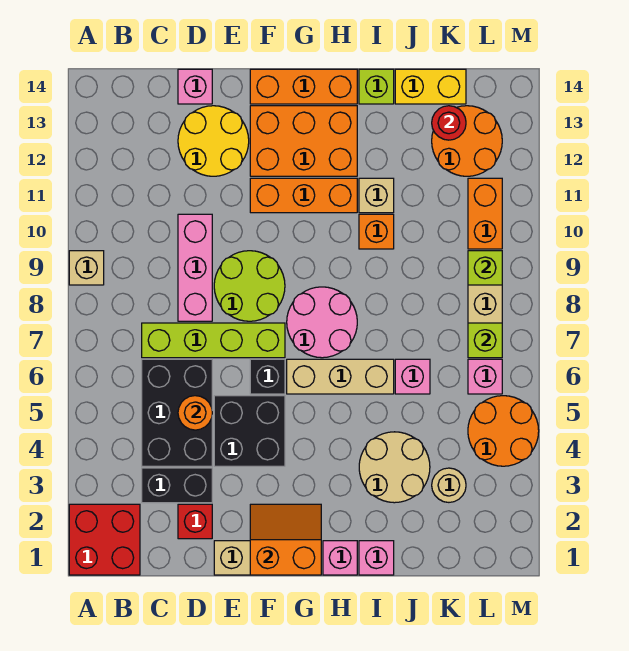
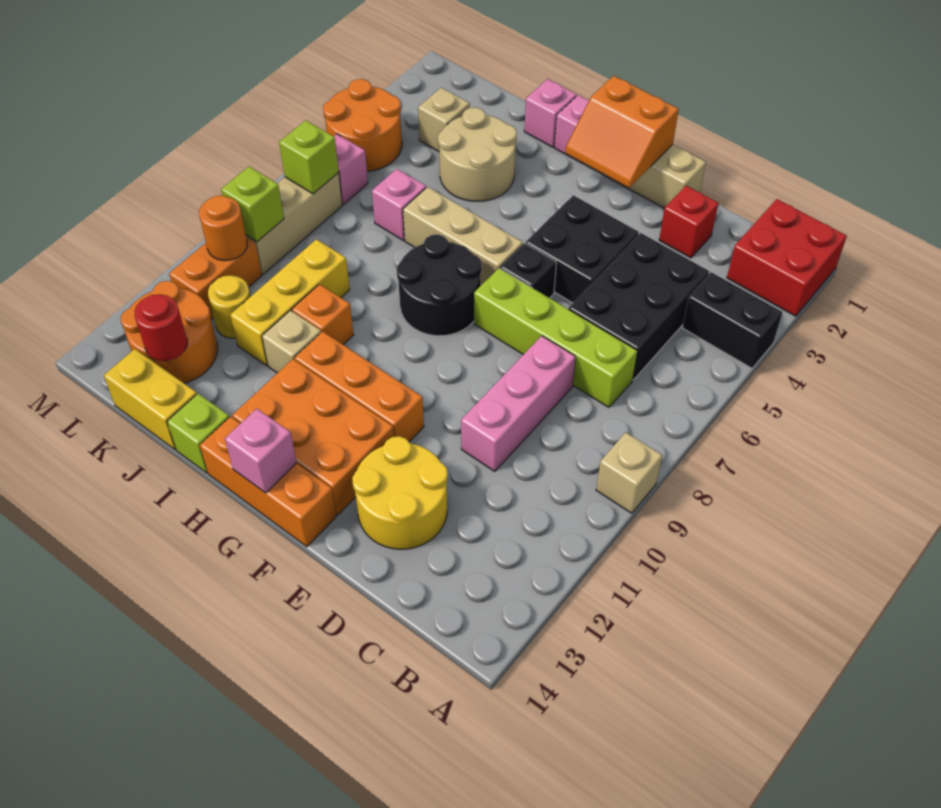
black brick C3:D3 level 1 -> black brick A4:B4 level 1
orange round brick D5 level 2 -> orange round brick L10 level 2
pink brick D14 level 1 -> pink brick G14 level 2
lime round brick E8:F9 level 1 -> none
pink round brick G7:H8 level 1 -> black round brick G7:H8 level 1
none -> yellow brick J9:J11 level 1
tan round brick K3 level 1 -> tan brick K3 level 1
none -> yellow round brick K11 level 1

